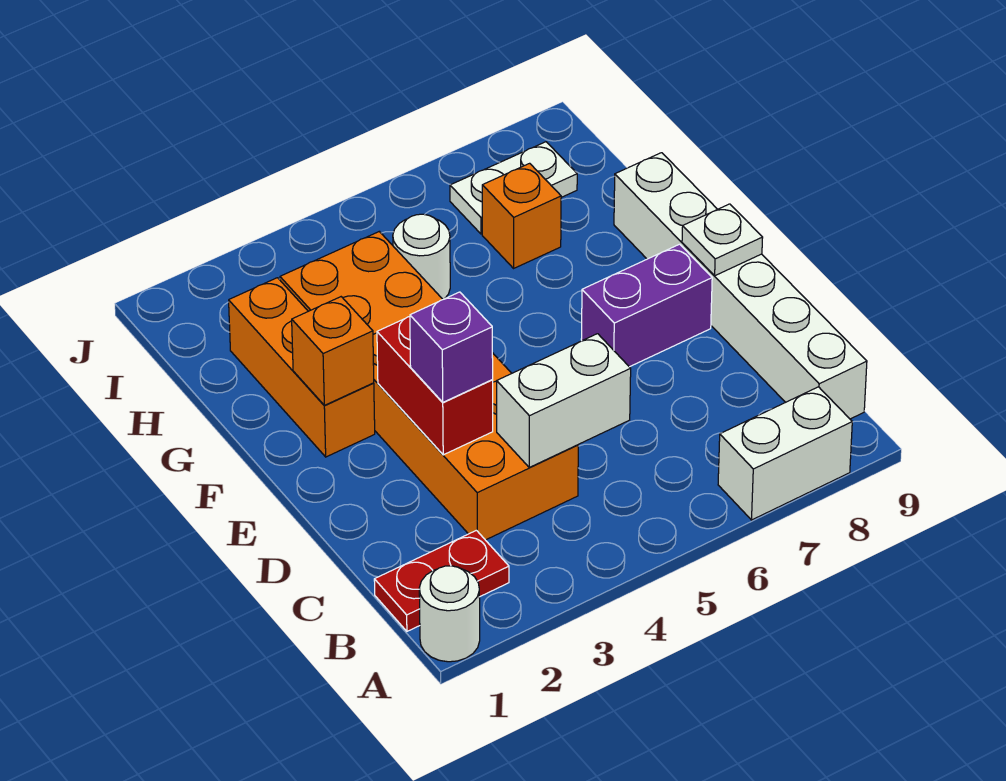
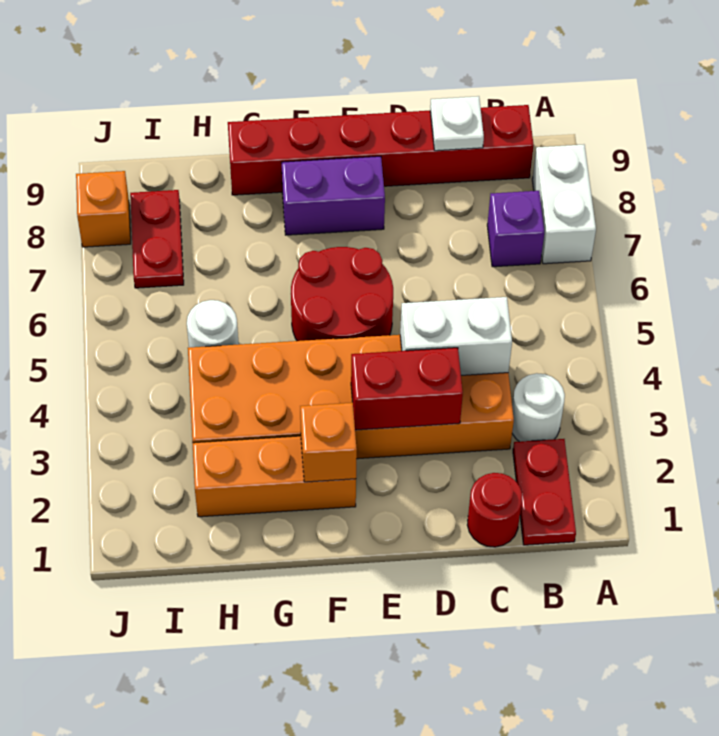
white round brick A1 level 1 -> white round brick B3 level 1
white brick B9:G9 level 1 -> red brick B9:G9 level 1
none -> red round brick C1 level 1
white brick C4:C5 level 2 -> white brick C4:D4 level 2
purple brick D3 level 3 -> purple brick B7 level 1
none -> red round brick E5:F6 level 1
purple brick E7:E8 level 1 -> purple brick E8:F8 level 1
white plate E9 level 2 -> white plate C9 level 2
orange brick H7 level 1 -> orange brick J8 level 1
white plate I7:I8 level 1 -> red plate I7:I8 level 1

